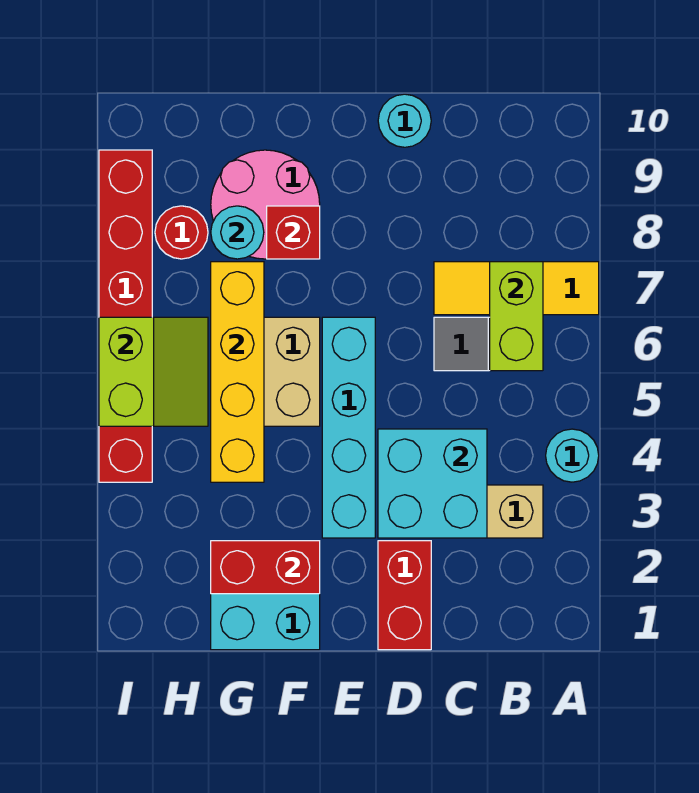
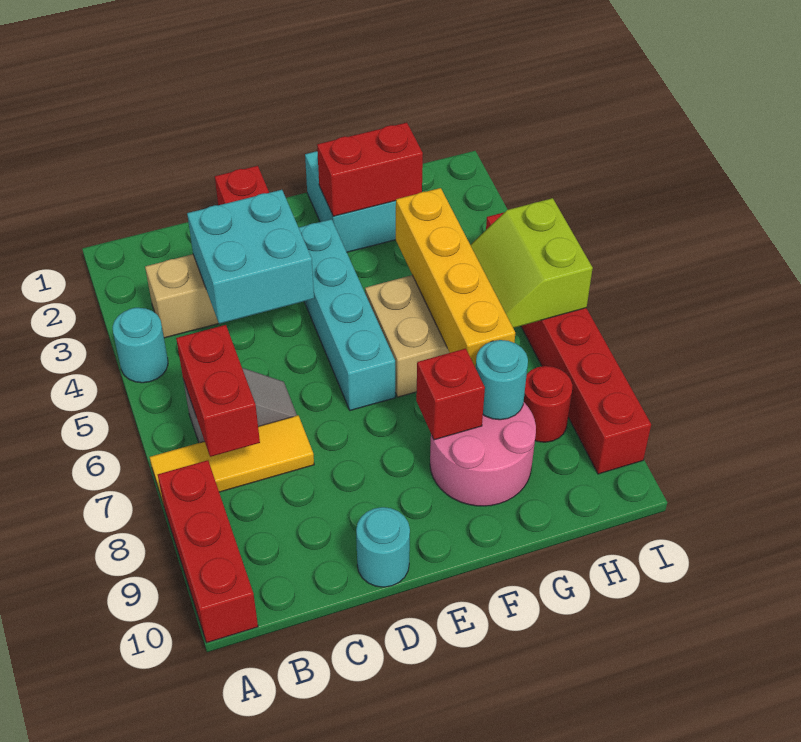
none -> red brick A8:A10 level 1
lime brick B6:B7 level 2 -> red brick B6:B7 level 2

